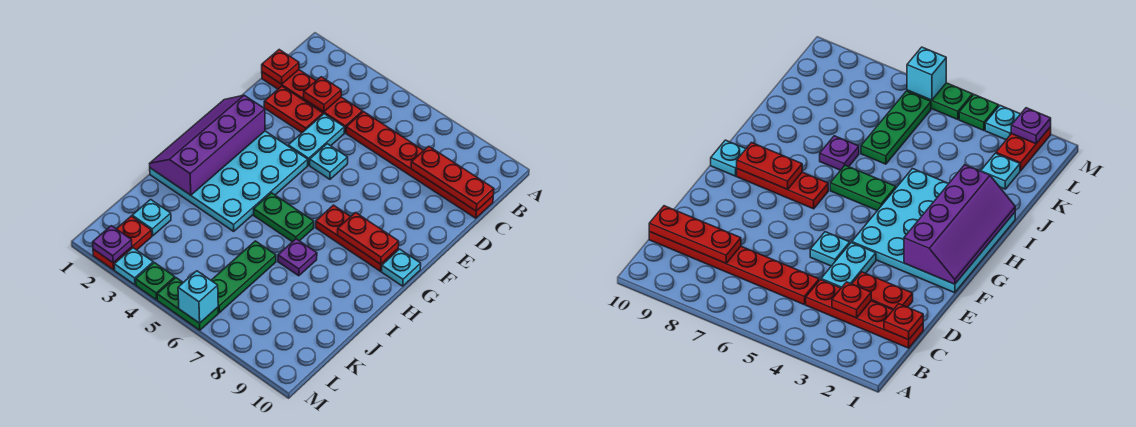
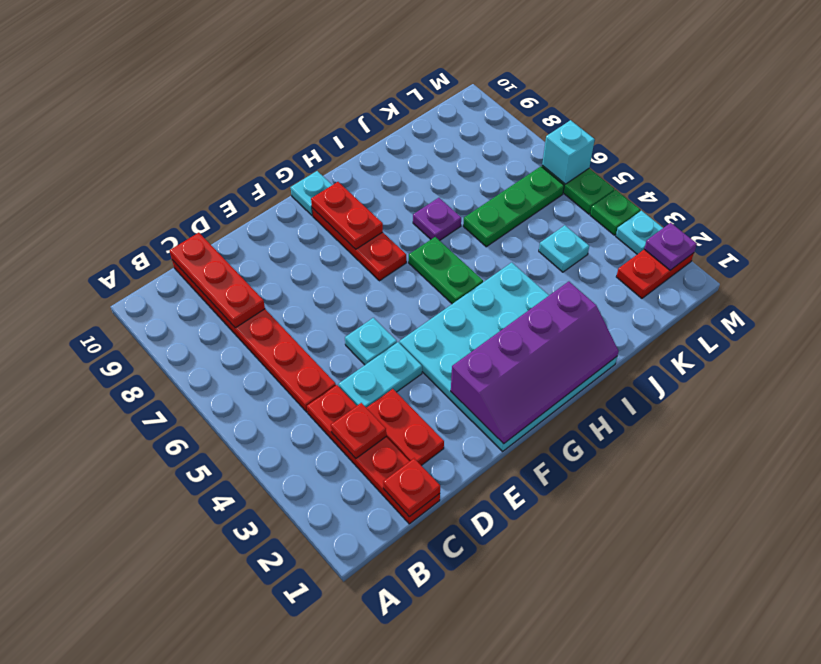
cyan plate K2 level 1 -> cyan plate K4 level 1

